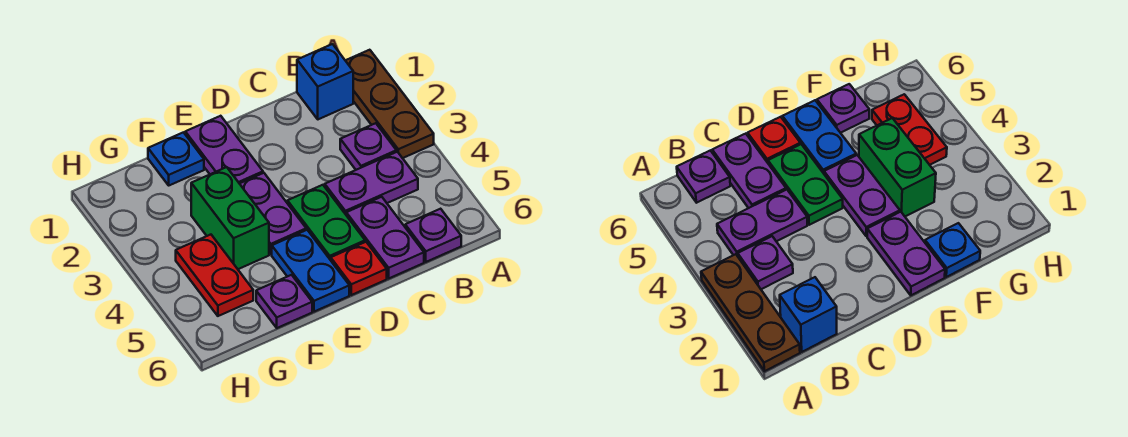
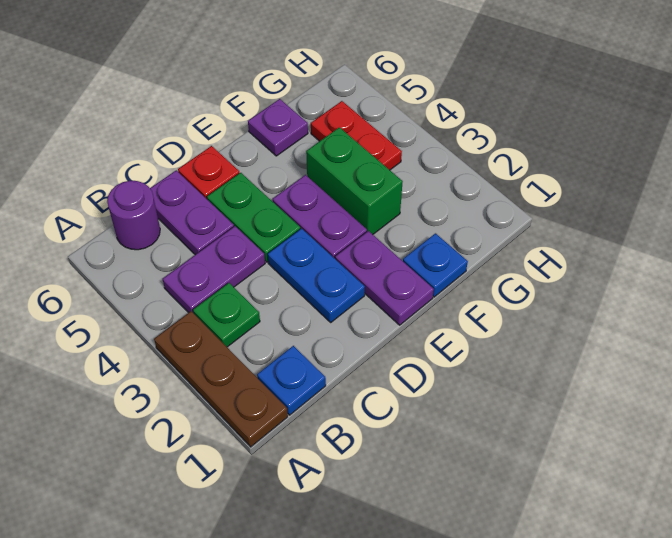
blue brick B1 level 1 -> blue plate B1 level 1
purple plate B3 level 1 -> green plate B3 level 1
purple plate B6 level 1 -> purple round brick B6 level 1
blue plate E5:E6 level 1 -> blue plate D2:D3 level 1

